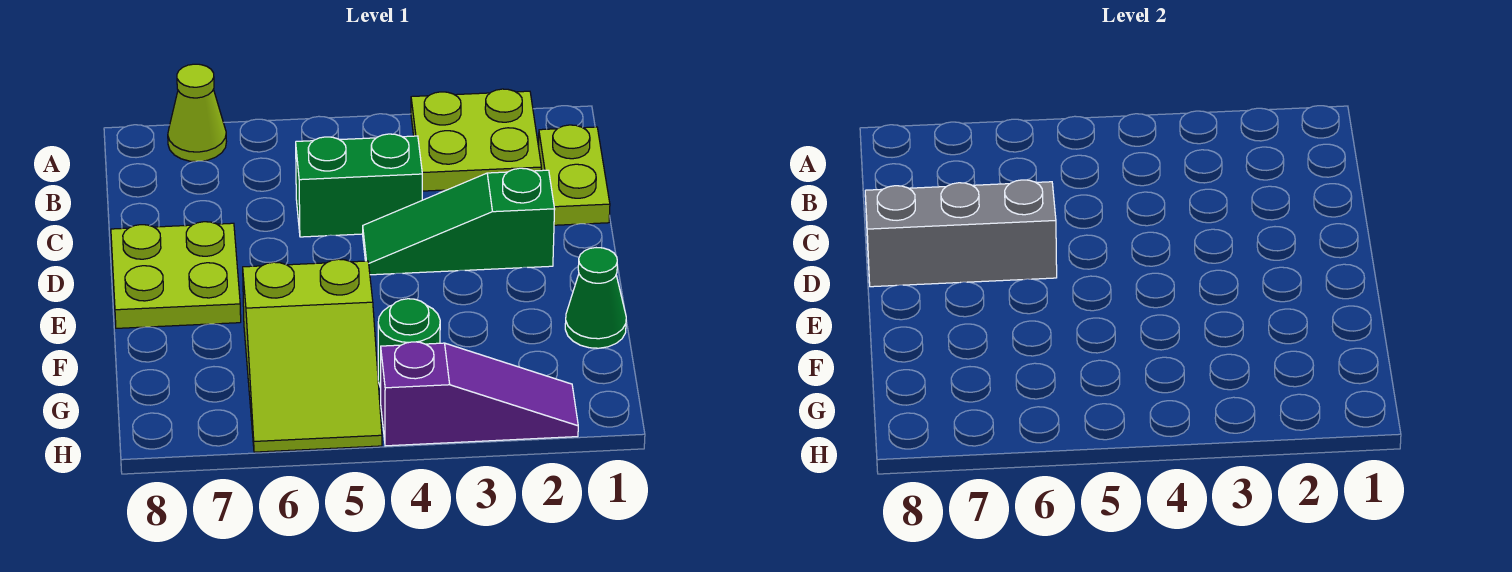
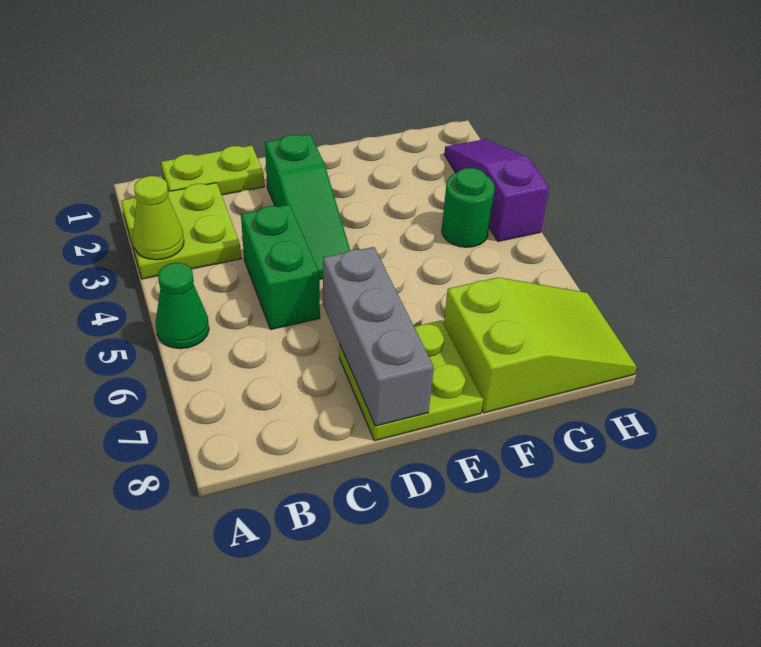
lime cone A7 level 1 -> lime cone A3 level 2
green cone F1 level 1 -> green cone A5 level 1
lime slope F5:H6 level 1 top F -> lime slope F7:H8 level 1 top F

